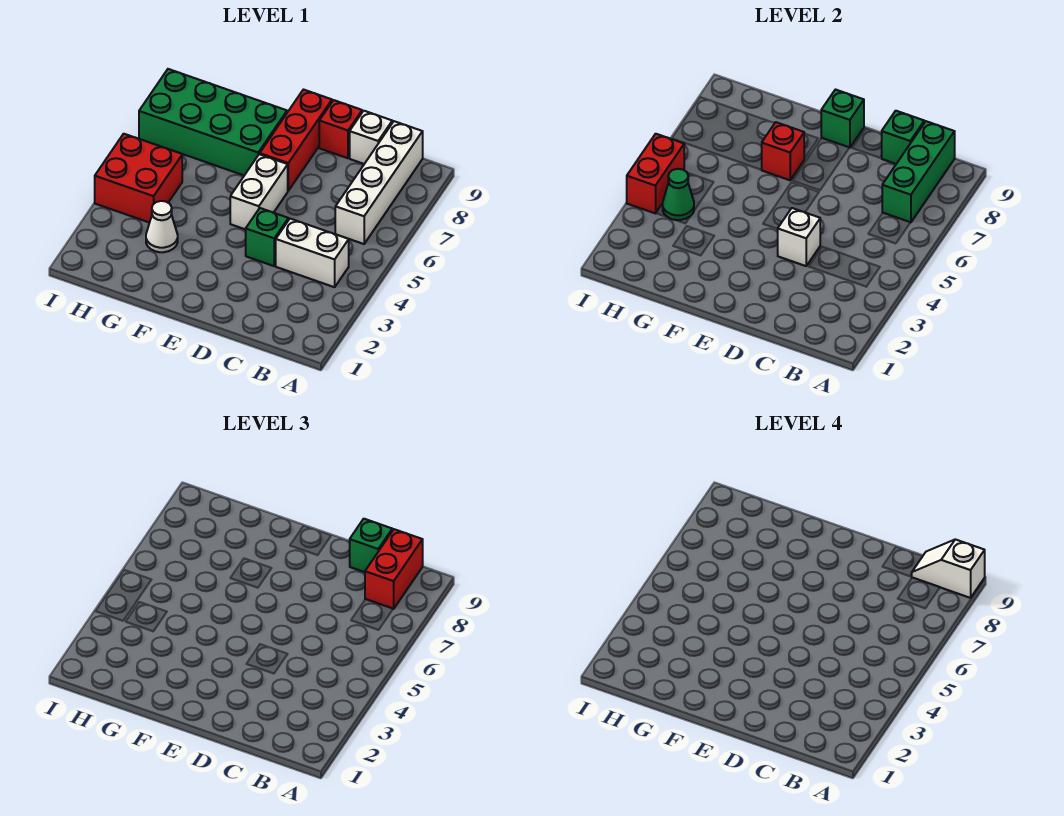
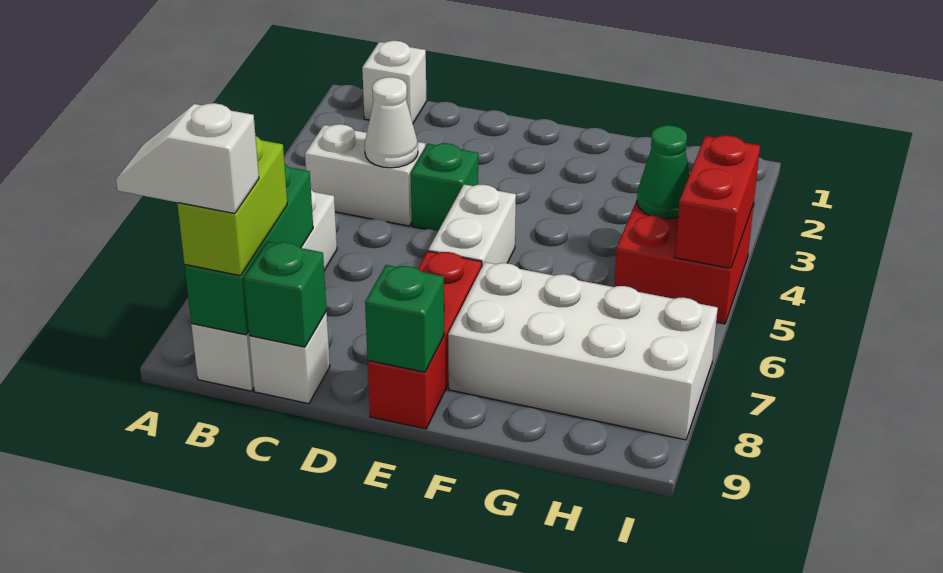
white slope A9:B9 level 4 top A -> white slope A9:B9 level 4 top B
red brick B8:B9 level 3 -> lime brick B8:B9 level 3
green brick C9 level 3 -> none
white brick D4 level 2 -> white brick B1 level 1
red brick D9 level 1 -> none
green brick F7:I8 level 1 -> white brick F7:I8 level 1
red brick F7 level 2 -> none
white cone G3 level 1 -> white cone C4 level 2

